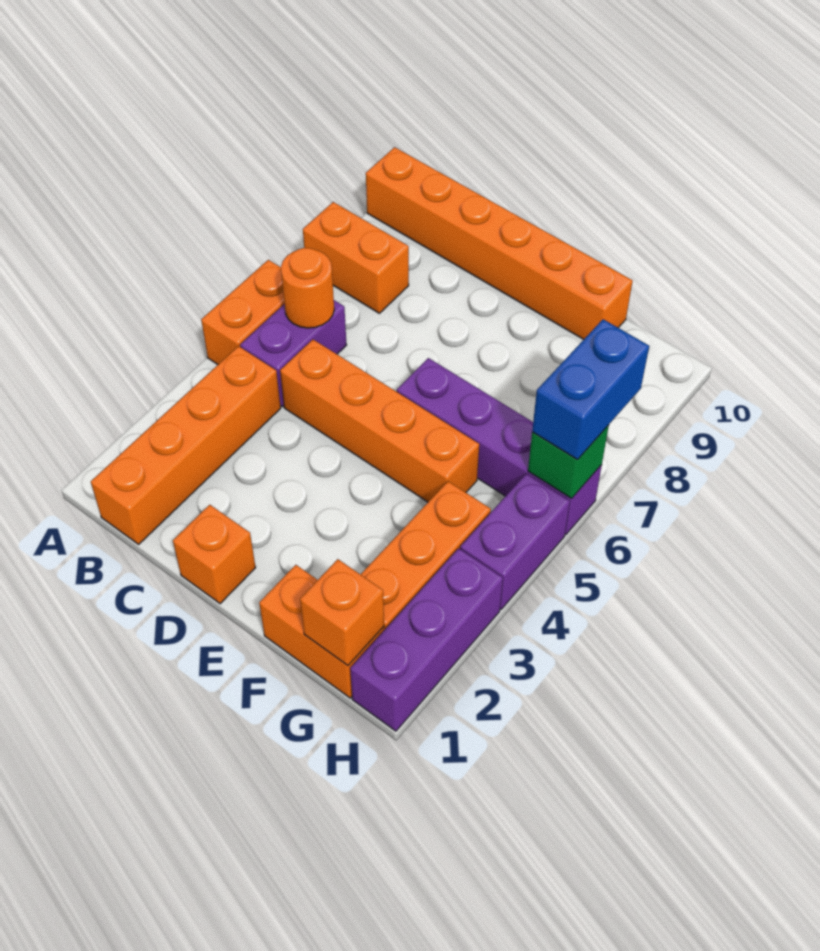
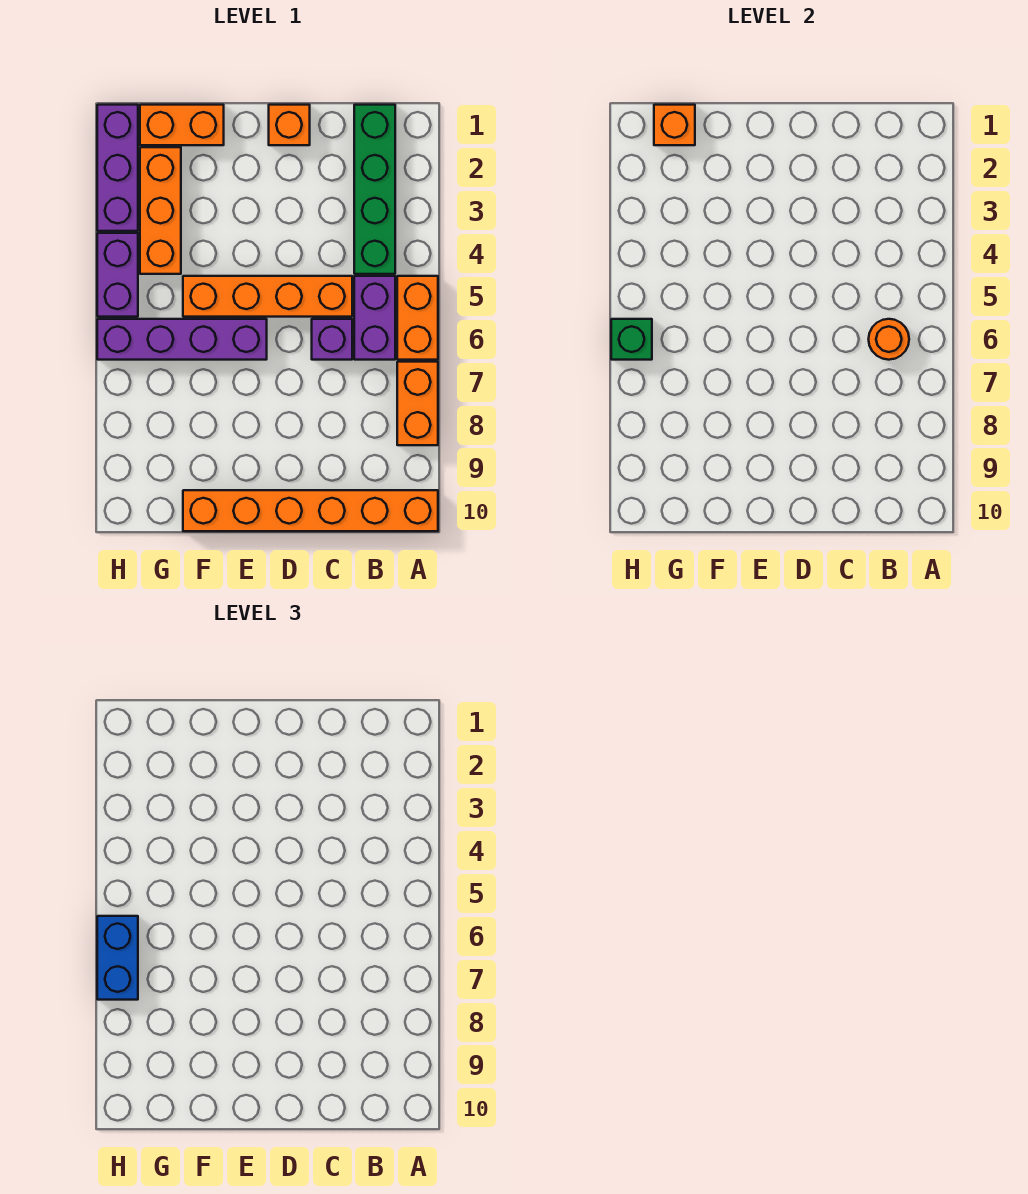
orange brick A8:B8 level 1 -> orange brick A7:A8 level 1
orange brick B1:B4 level 1 -> green brick B1:B4 level 1
none -> purple brick C6 level 1

